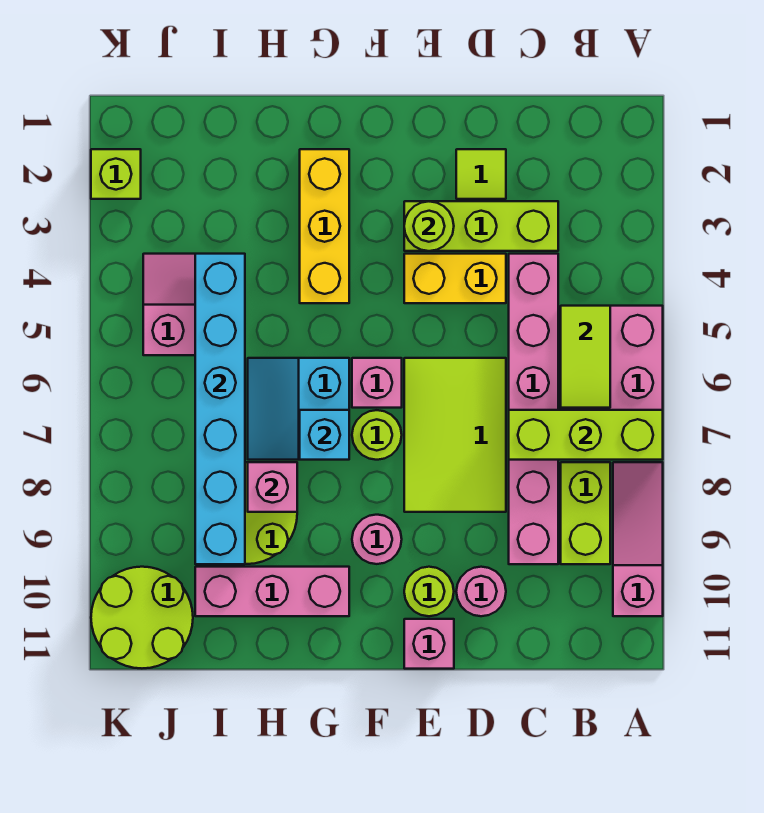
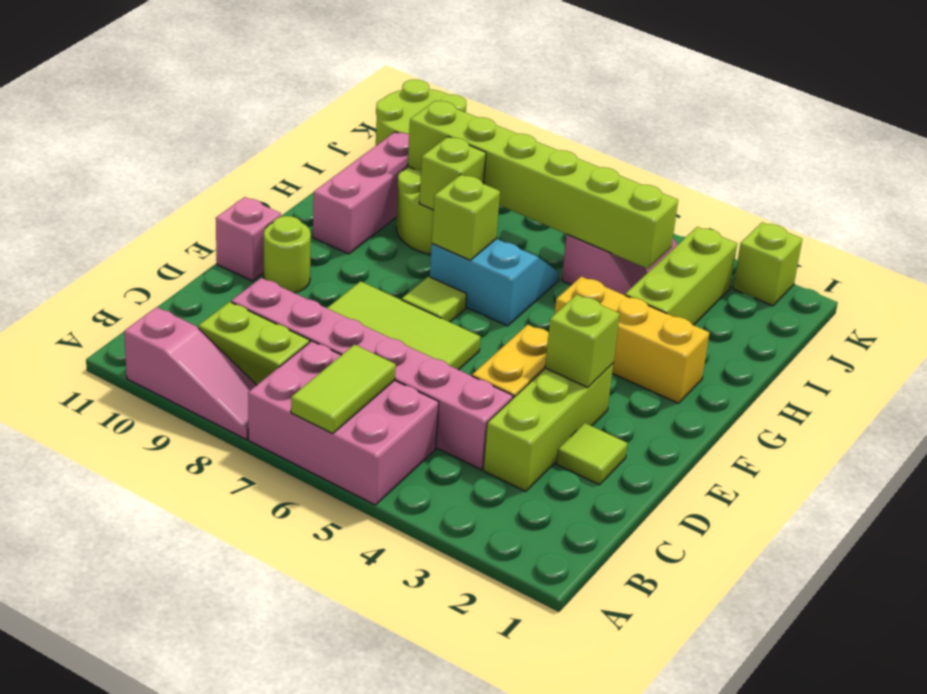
lime brick A7:C7 level 2 -> lime brick H3:J3 level 1
lime tile B5:B6 level 2 -> lime tile A6:B6 level 2
pink round brick D10 level 1 -> none
lime round brick E3 level 2 -> lime brick E3 level 2
pink brick F6 level 1 -> none
lime round brick F7 level 1 -> lime tile F7 level 1
pink round brick F9 level 1 -> none
cyan brick G7 level 2 -> lime brick G7 level 2
pink brick H8 level 2 -> lime brick H8 level 2
cyan brick I4:I9 level 2 -> lime brick I4:I9 level 2

